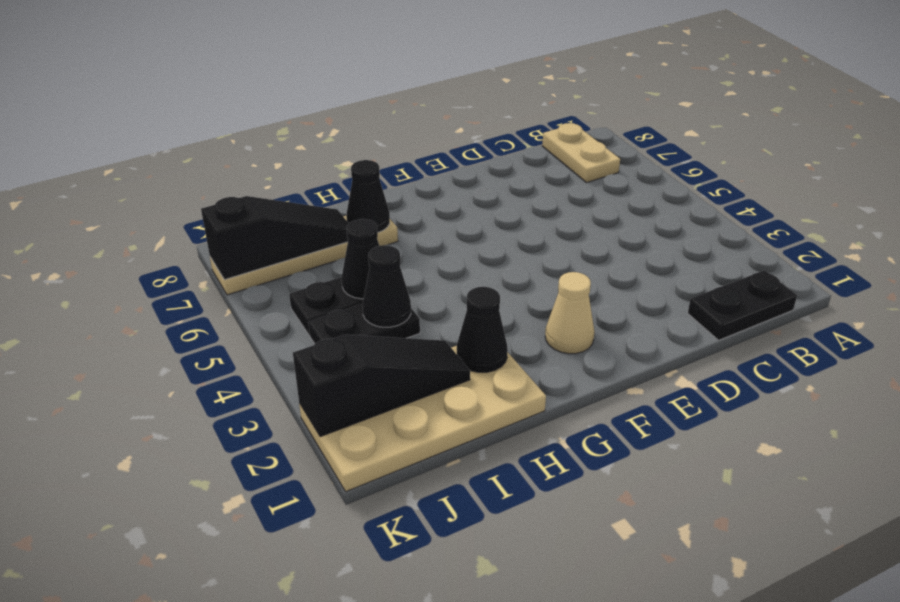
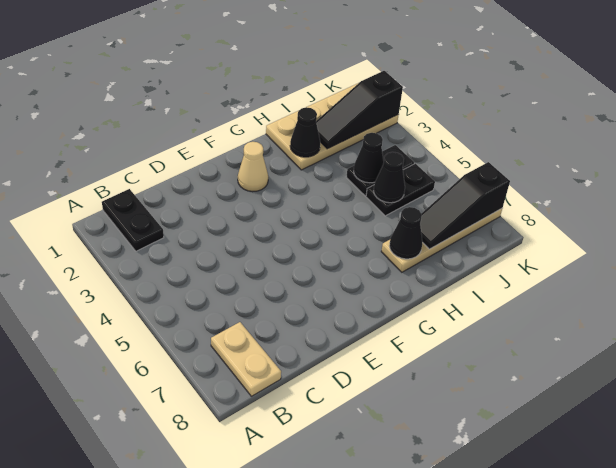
black plate B1:C1 level 1 -> black plate B1:B2 level 1

